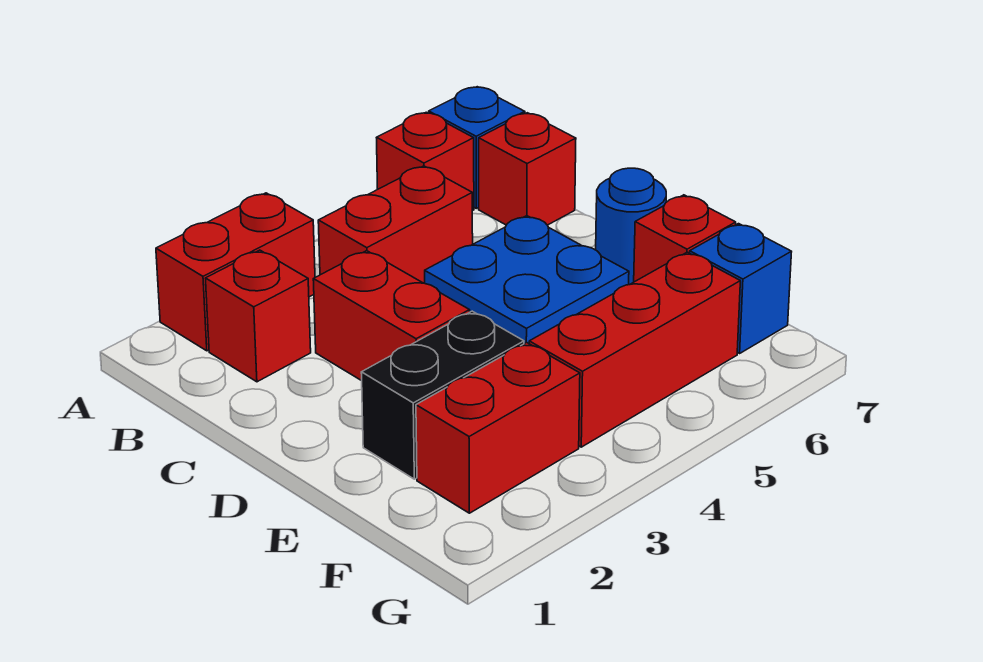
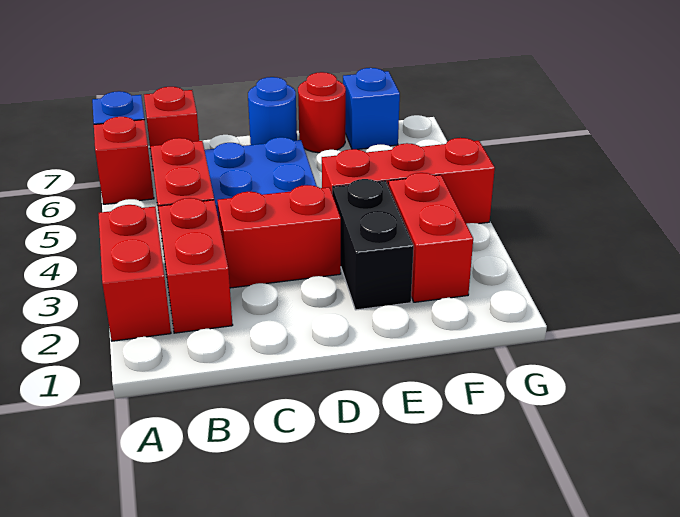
red brick B2 level 1 -> red brick B2:B3 level 1
red brick E7 level 1 -> red round brick E7 level 1
red brick F4:F6 level 1 -> red brick E4:G4 level 1

